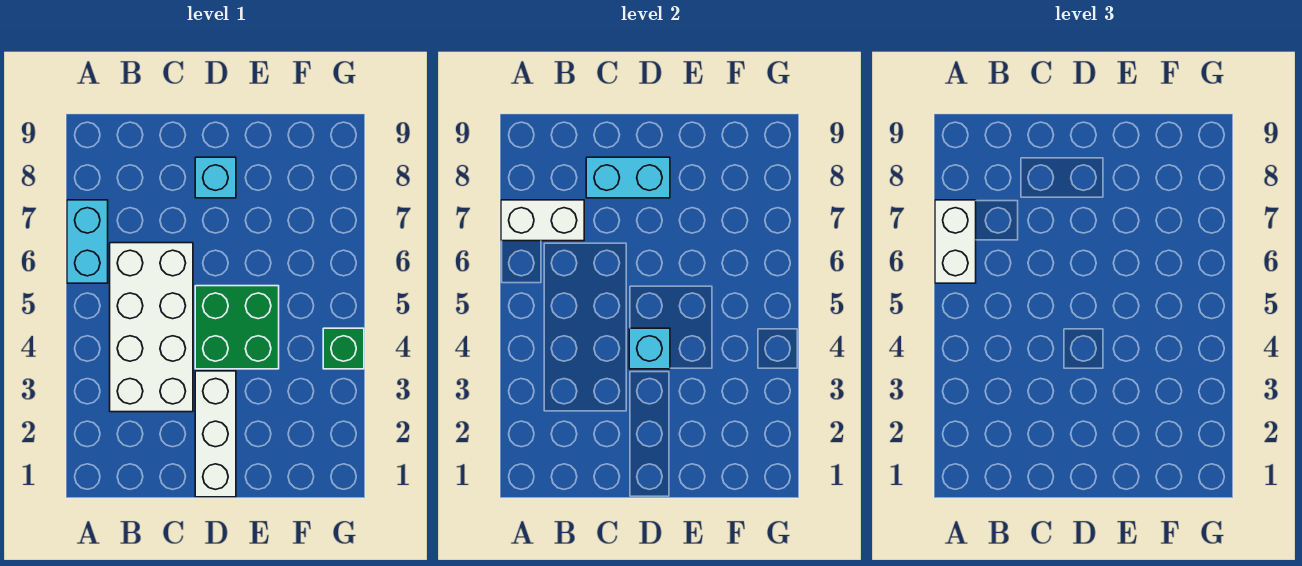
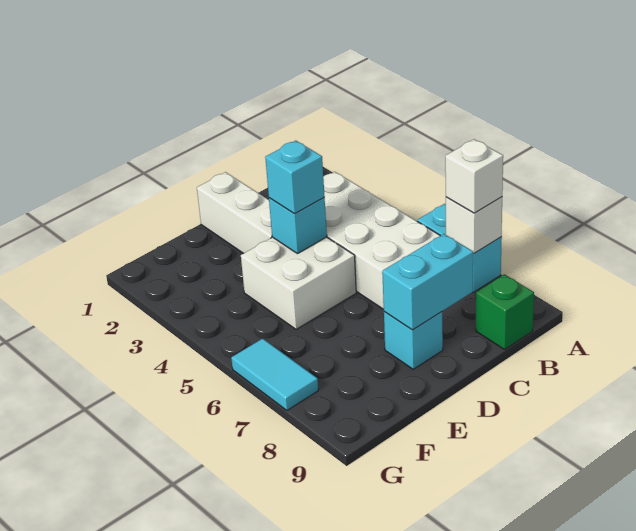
white brick A6:A7 level 3 -> white brick A7 level 3
white brick A7:B7 level 2 -> white brick A7 level 2
green brick D4:E5 level 1 -> white brick D4:E5 level 1
none -> cyan brick D4 level 3
green brick G4 level 1 -> green brick B9 level 1
none -> cyan tile G6:G7 level 1

